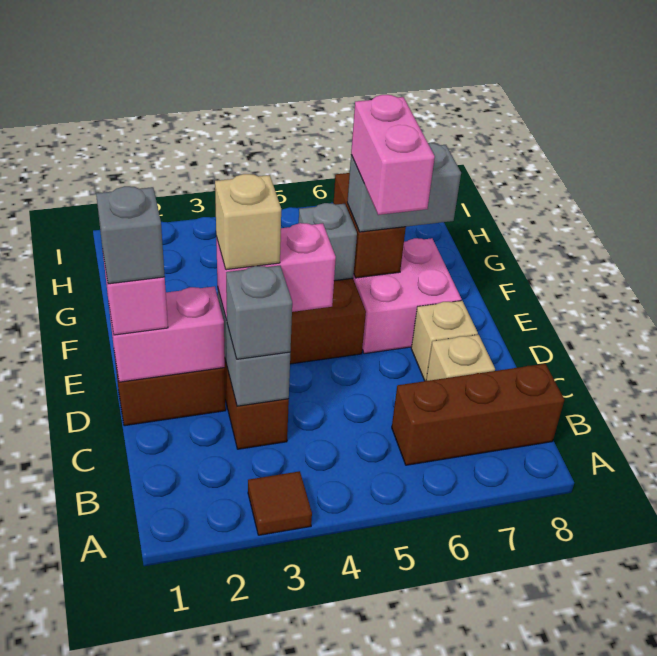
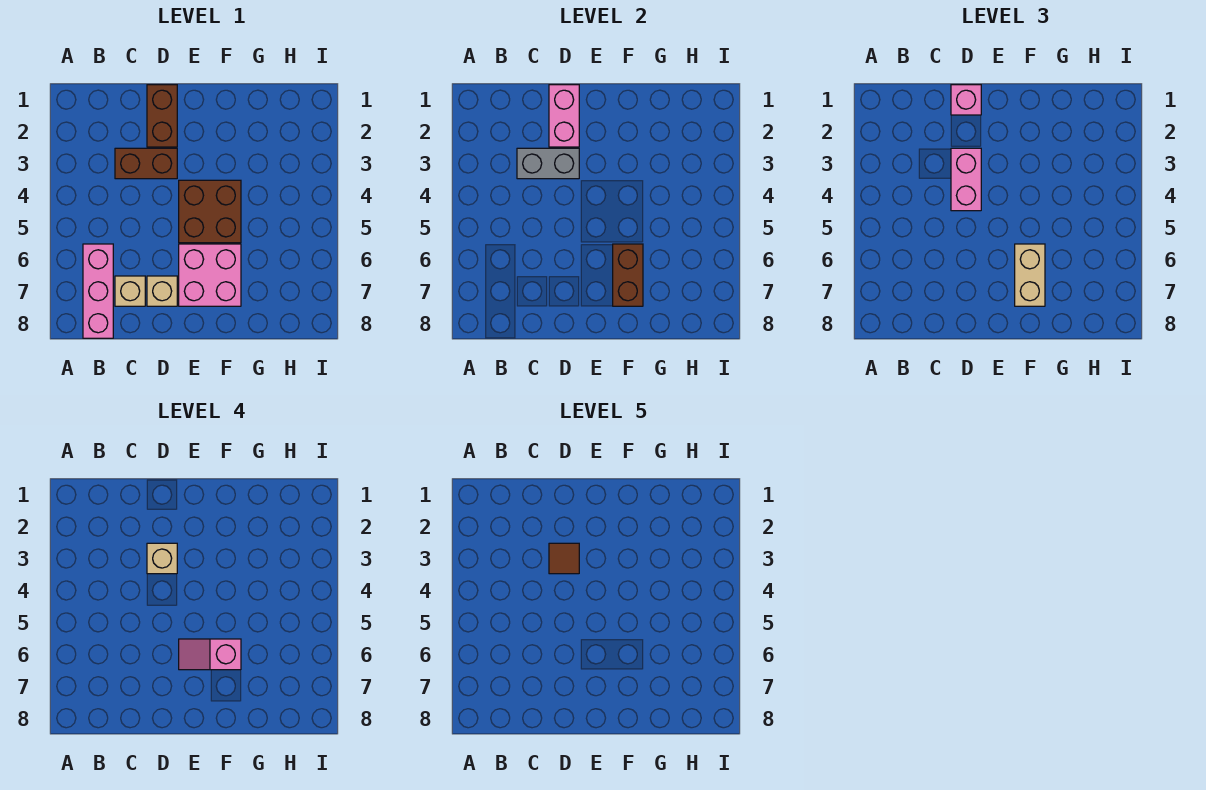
brown tile A3 level 1 -> brown tile D3 level 5
brown brick B6:B8 level 1 -> pink brick B6:B8 level 1
grey brick C3 level 3 -> none
grey brick D1 level 4 -> none
pink brick E6:F6 level 4 -> pink slope E6:F6 level 4 top F
grey brick F5 level 2 -> none
brown brick F6:G6 level 2 -> brown brick F6:F7 level 2
grey brick F6:F7 level 3 -> tan brick F6:F7 level 3

